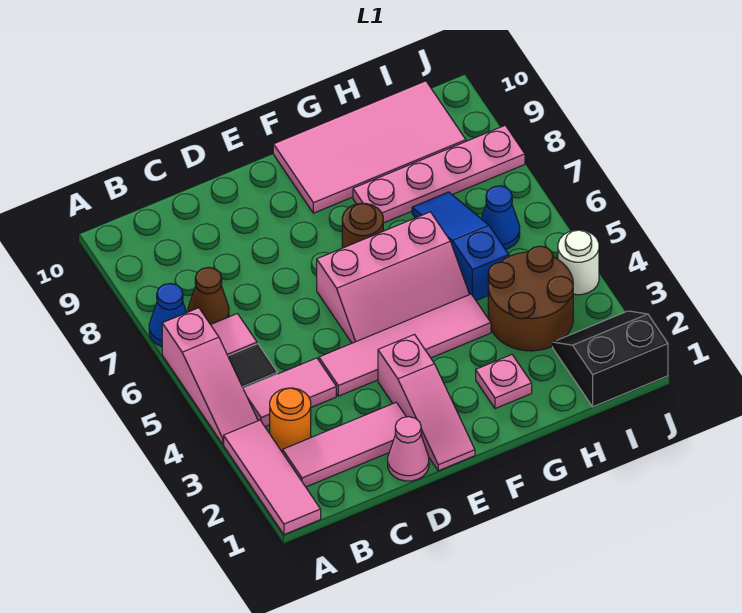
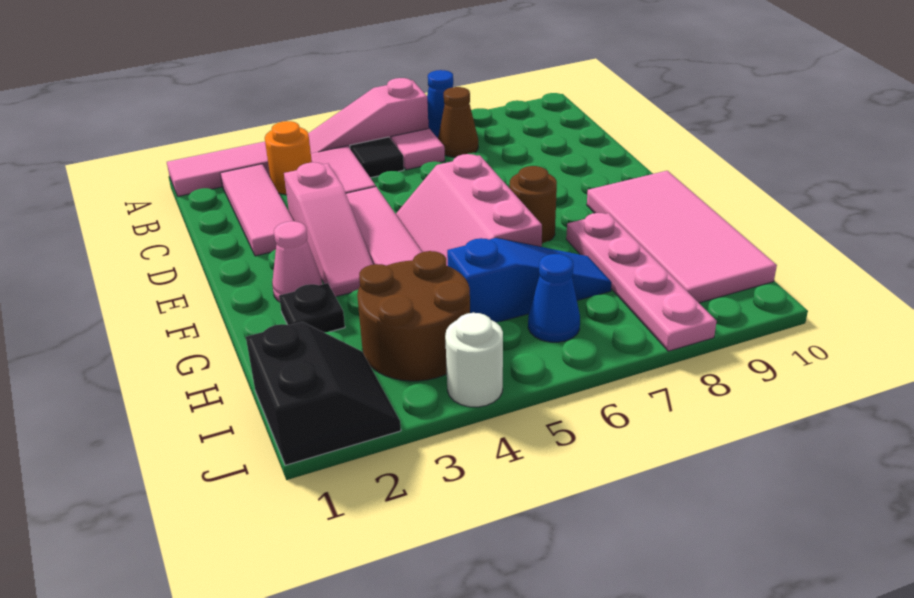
pink cone D1 level 1 -> pink cone F2 level 1
pink slope E1:E3 level 1 top 3 -> pink slope D3:F3 level 1 top D
pink plate G2 level 1 -> black plate G2 level 1

